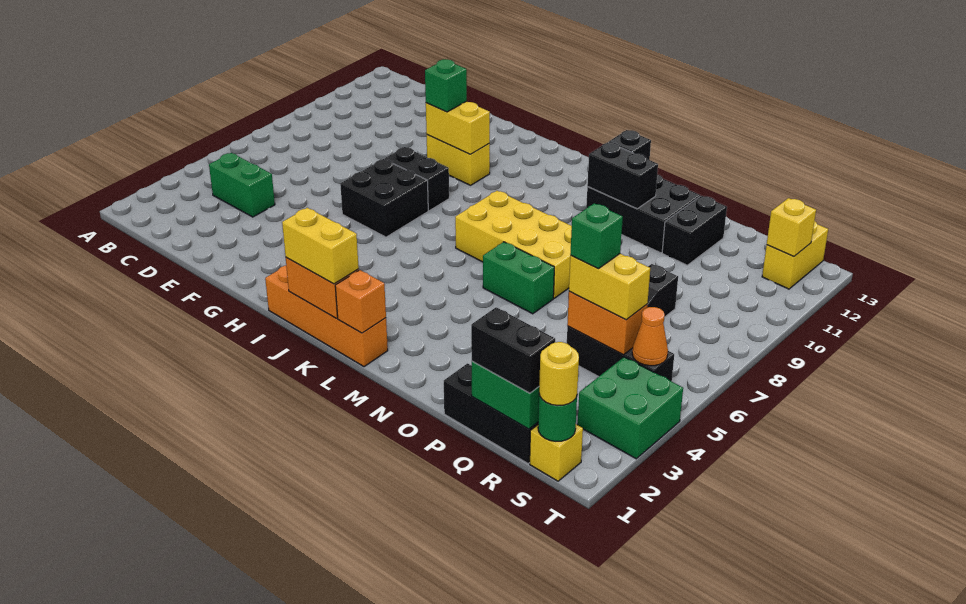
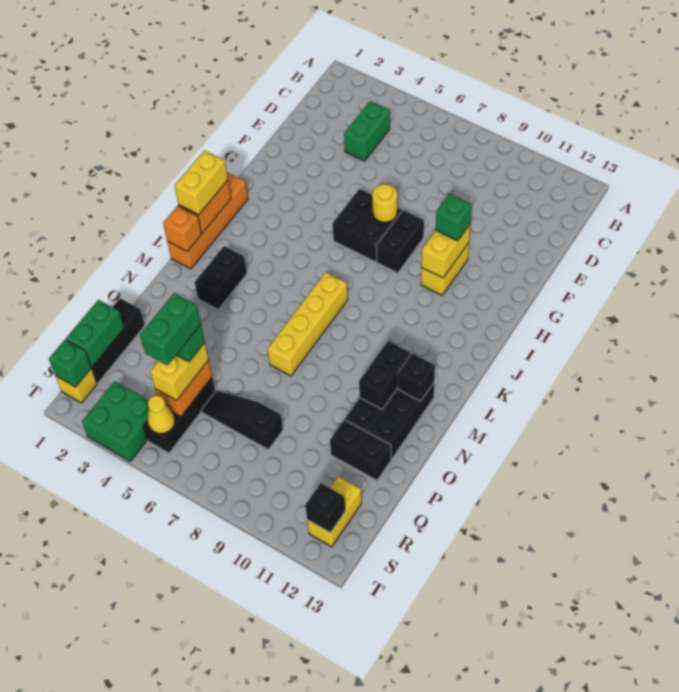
yellow brick K7:N8 level 1 -> yellow brick K7:N7 level 1
green brick M6:N6 level 1 -> green brick Q5:R5 level 5
black brick Q1:R1 level 3 -> black brick L3:M3 level 1
green round brick S1 level 2 -> green brick S1 level 2
yellow round brick S1 level 3 -> yellow round brick G7 level 2
orange cone S5 level 2 -> yellow cone S5 level 2
yellow brick S12:S13 level 1 -> yellow brick R12:S12 level 1
yellow brick S12 level 2 -> black brick S12 level 2

